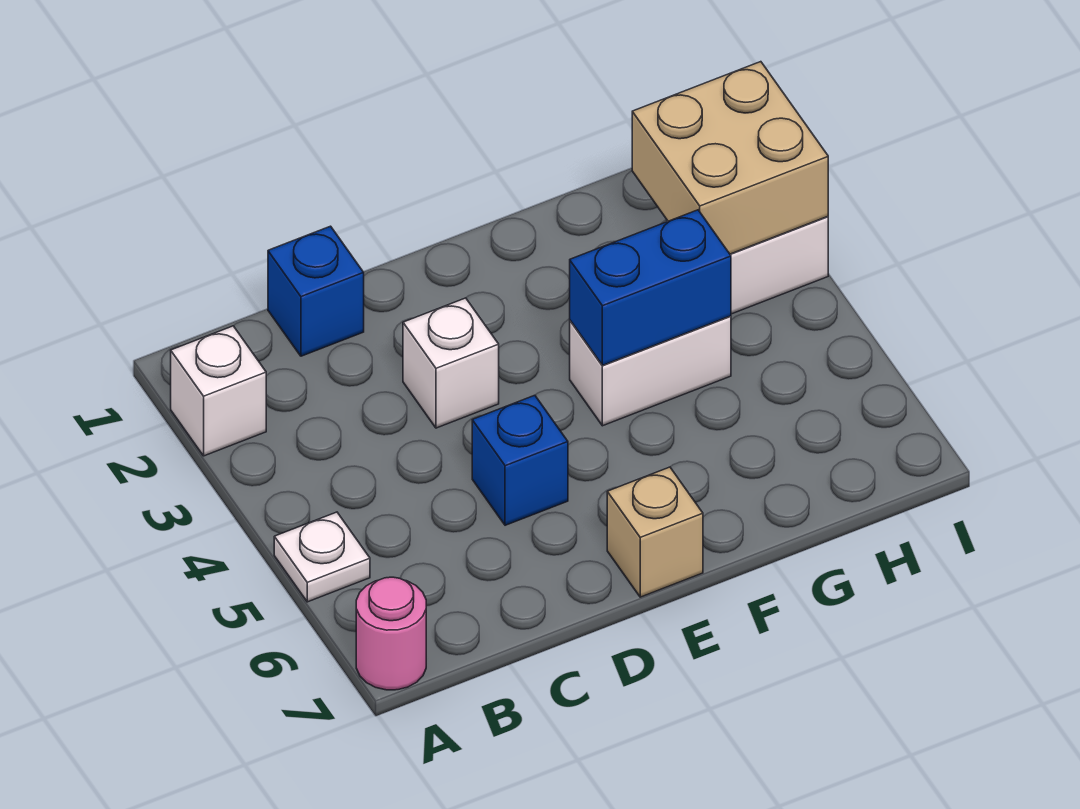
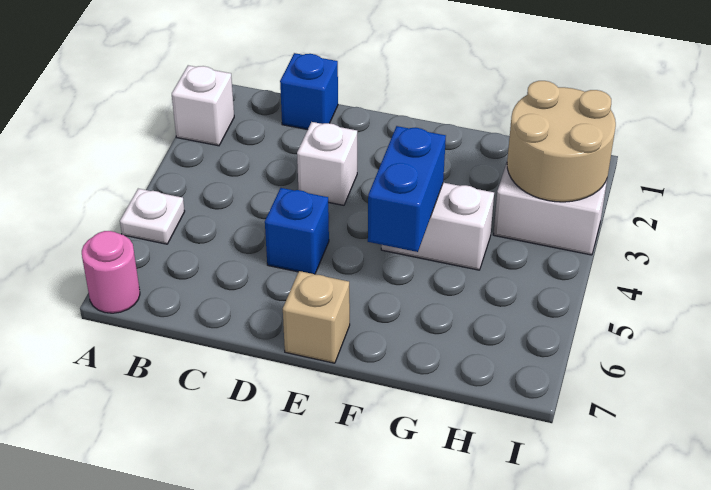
blue brick F4:G4 level 2 -> blue brick F4:F5 level 2
tan brick H2:I3 level 2 -> tan round brick H2:I3 level 2

